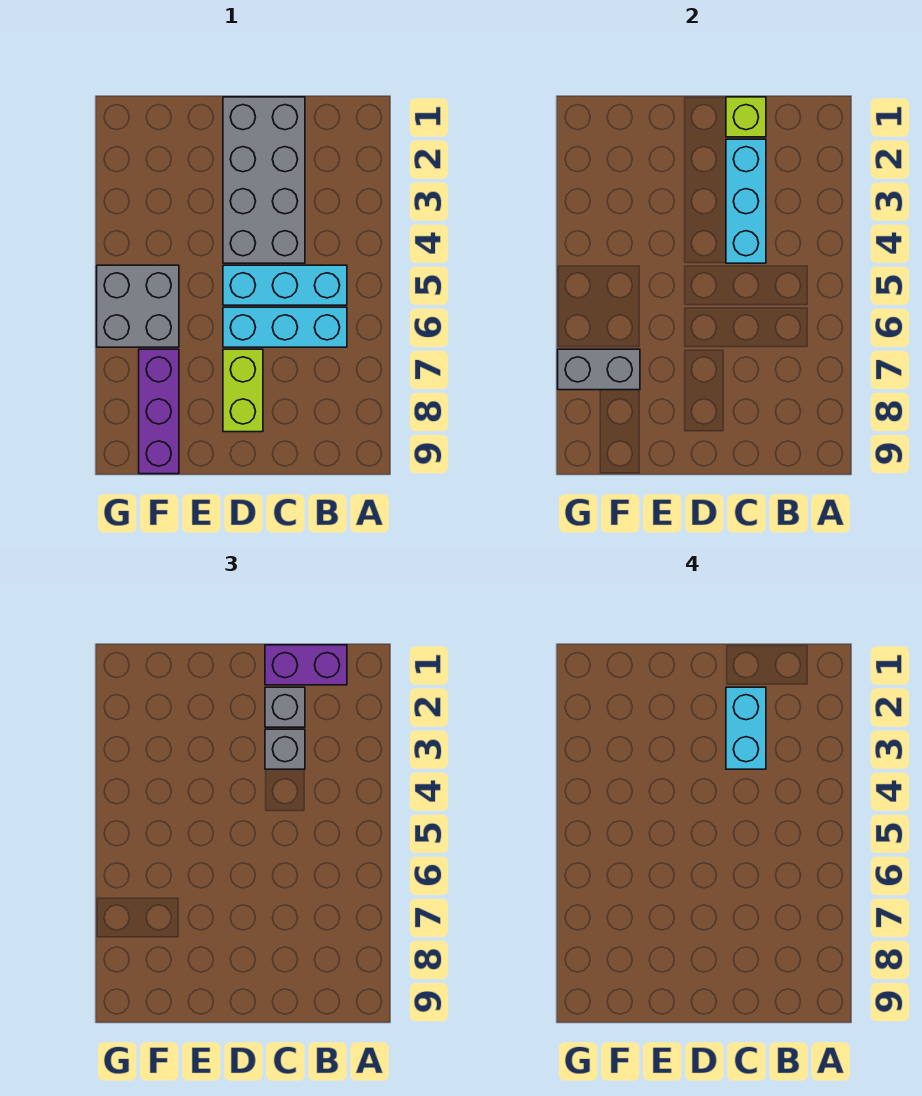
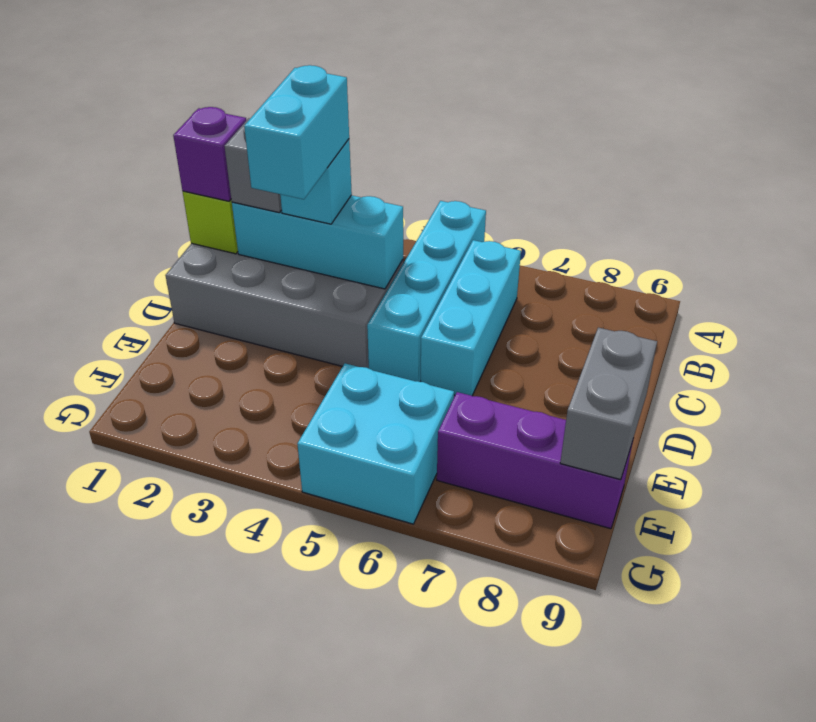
purple brick B1:C1 level 3 -> purple brick C1 level 3
cyan brick B5:D5 level 1 -> cyan brick A5:D5 level 1
cyan brick C2:C3 level 4 -> cyan brick C3:D3 level 4
grey brick C3 level 3 -> cyan brick C3 level 3
lime brick D7:D8 level 1 -> none
grey brick F5:G6 level 1 -> cyan brick F5:G6 level 1
grey brick F7:G7 level 2 -> grey brick E9:F9 level 2

